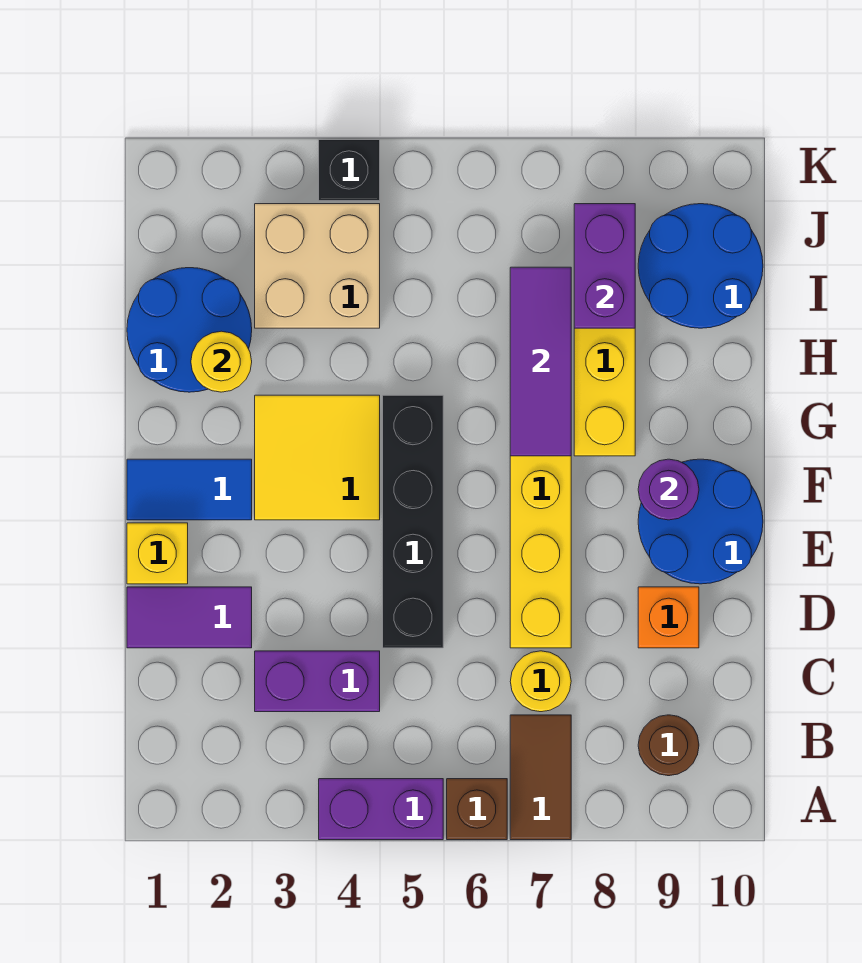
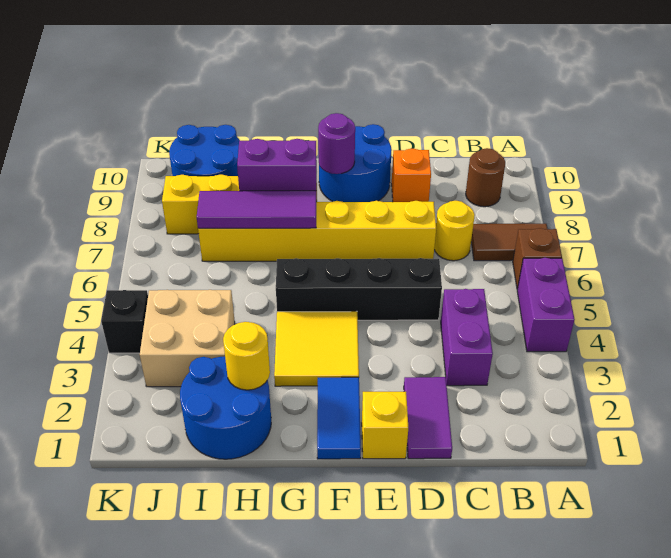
purple brick I8:J8 level 2 -> purple brick G8:H8 level 2

